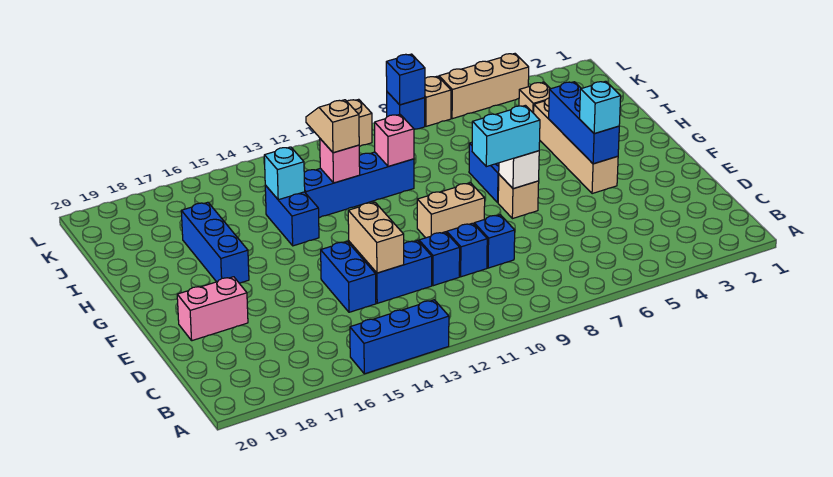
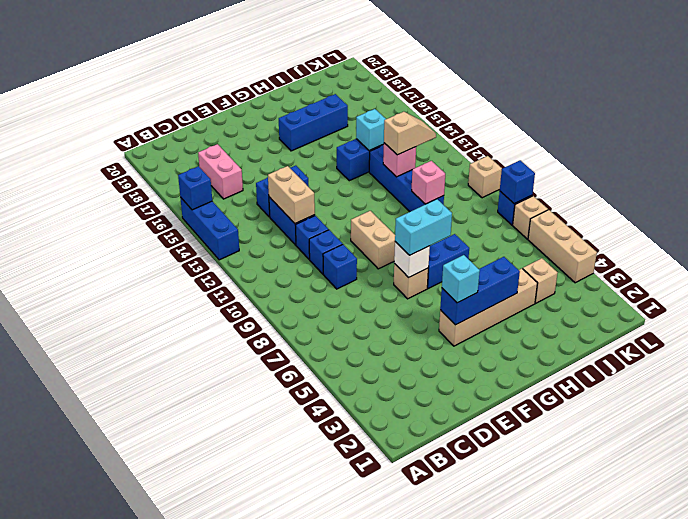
none -> blue brick A15 level 2
tan brick D13:E13 level 2 -> tan brick D12:D13 level 2
pink brick E18:E19 level 1 -> pink brick C16:C17 level 1
cyan brick F7:F8 level 3 -> cyan brick F7:G7 level 3

